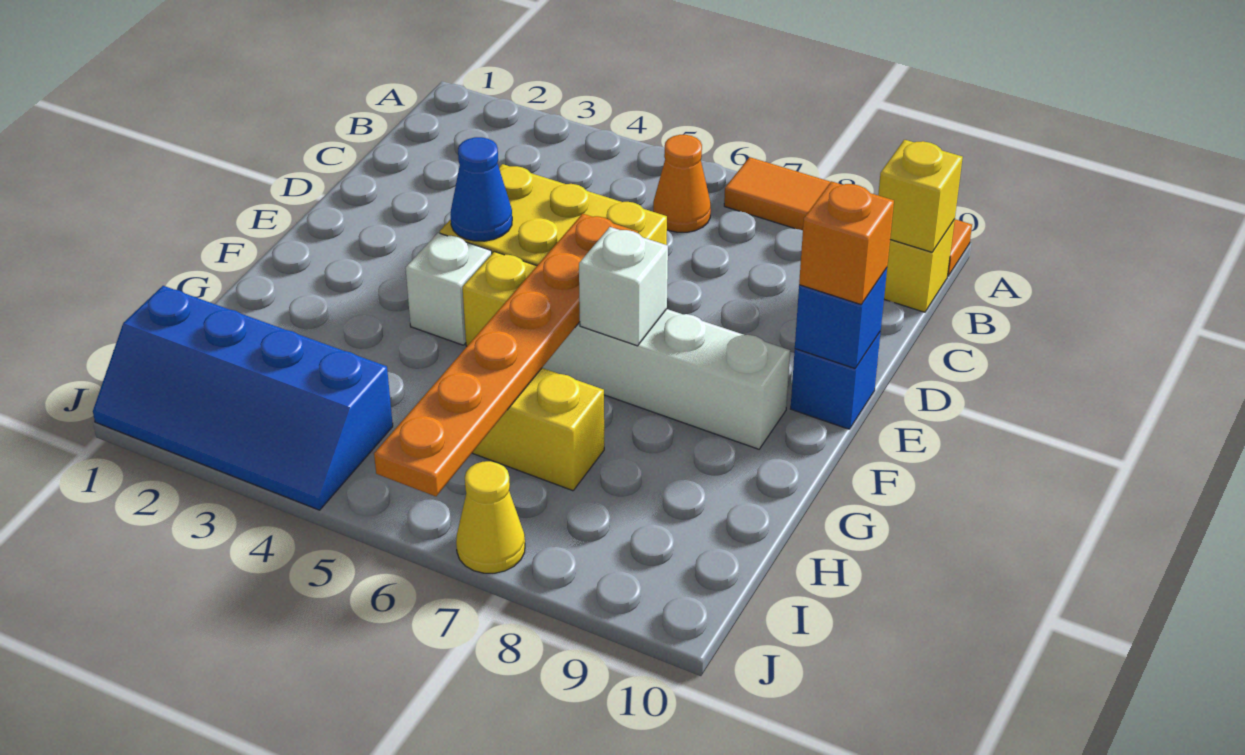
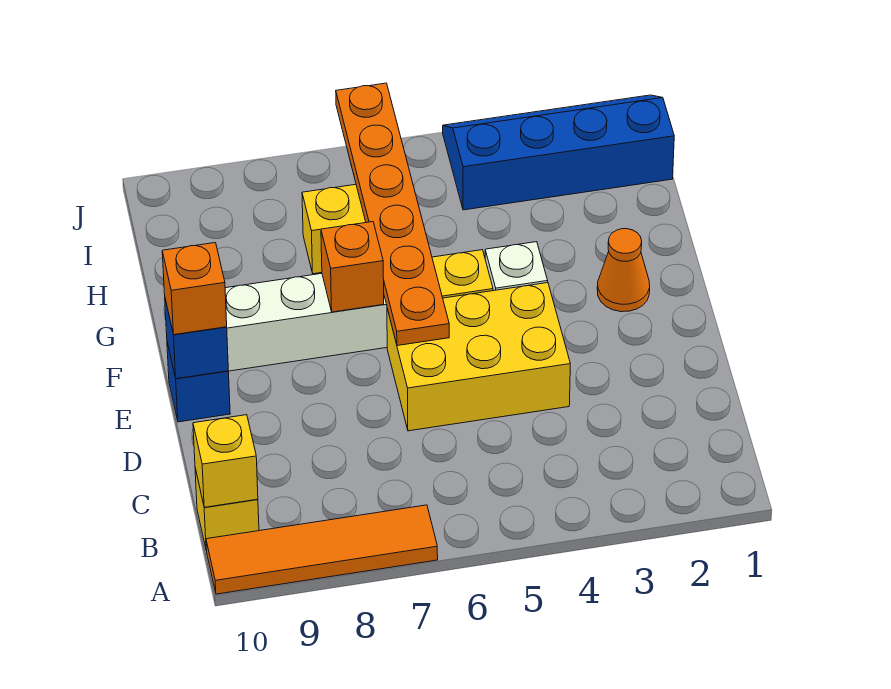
orange cone B6 level 1 -> orange cone F2 level 1
blue cone E4 level 2 -> none
white brick F7 level 2 -> orange brick F7 level 2
yellow cone J7 level 1 -> none

